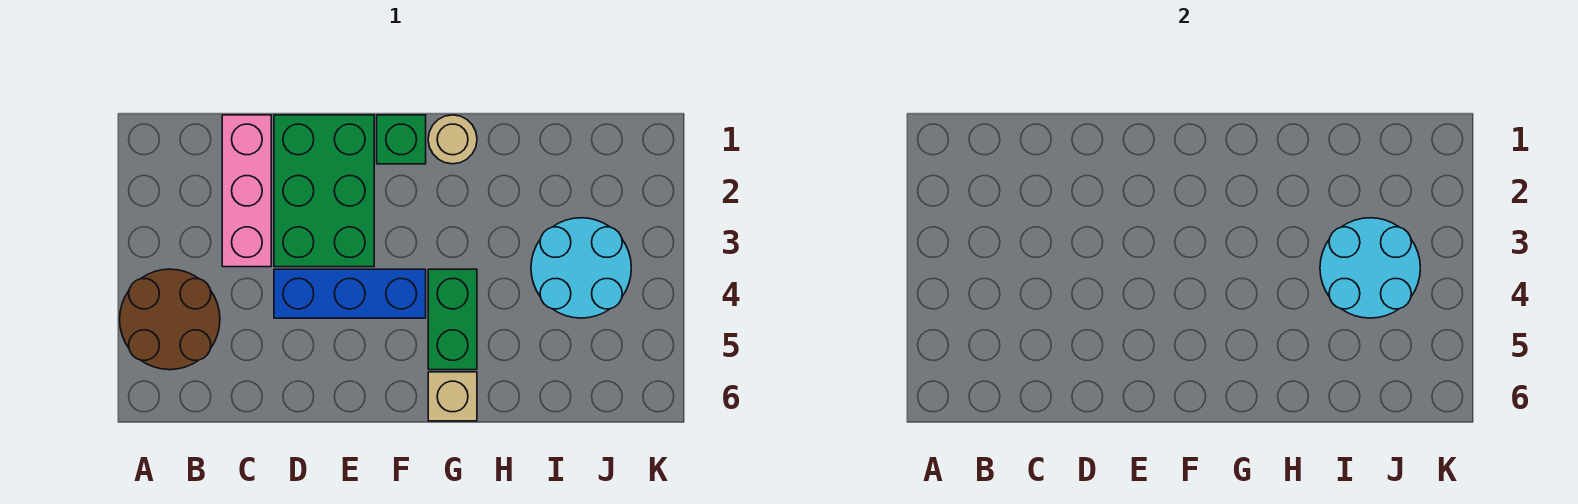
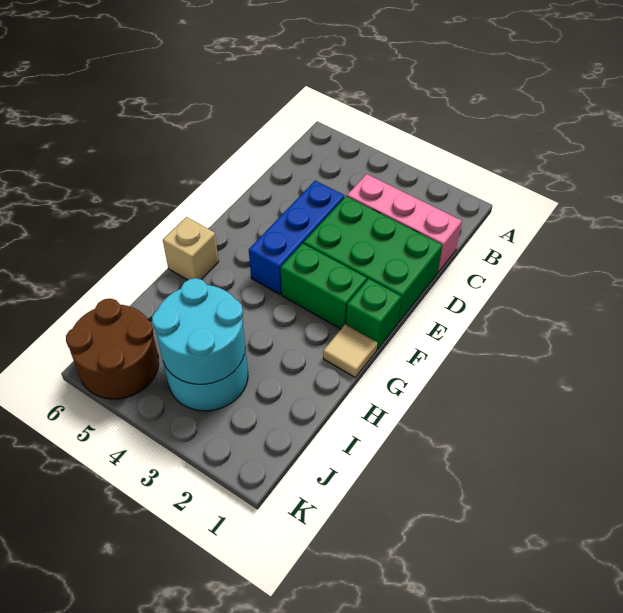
brown round brick A4:B5 level 1 -> brown round brick J5:K6 level 1
tan round brick G1 level 1 -> tan tile G1 level 1
green brick G4:G5 level 1 -> green brick F2:F3 level 1

